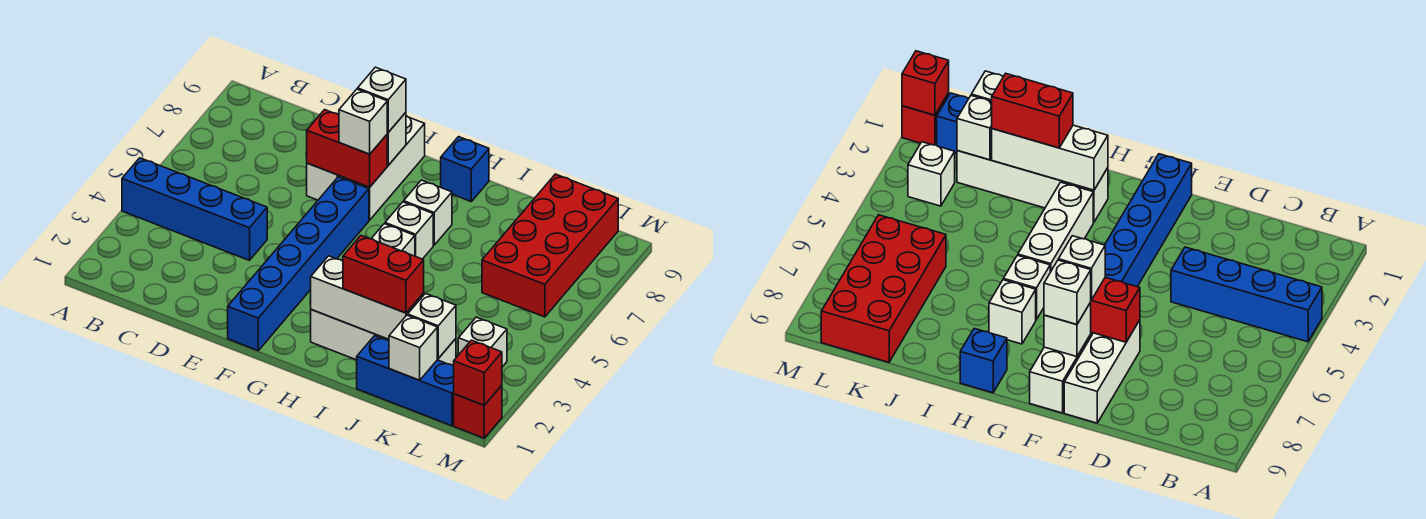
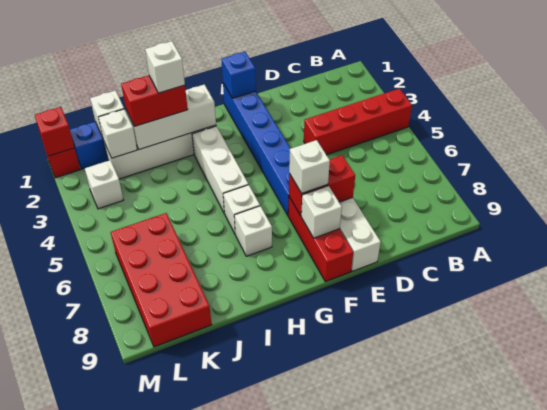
blue brick A4:D4 level 1 -> red brick A4:D4 level 1
white brick F7:F9 level 1 -> red brick F7:F9 level 1
white brick F8 level 3 -> white brick I2 level 4
blue brick H9 level 1 -> blue brick F1 level 2

